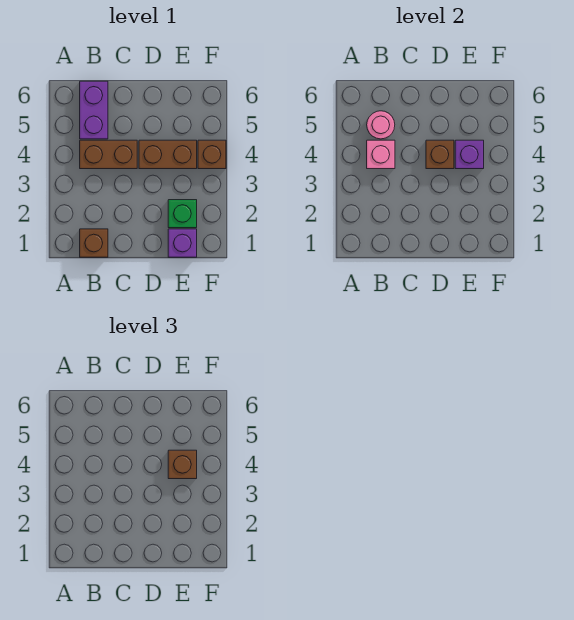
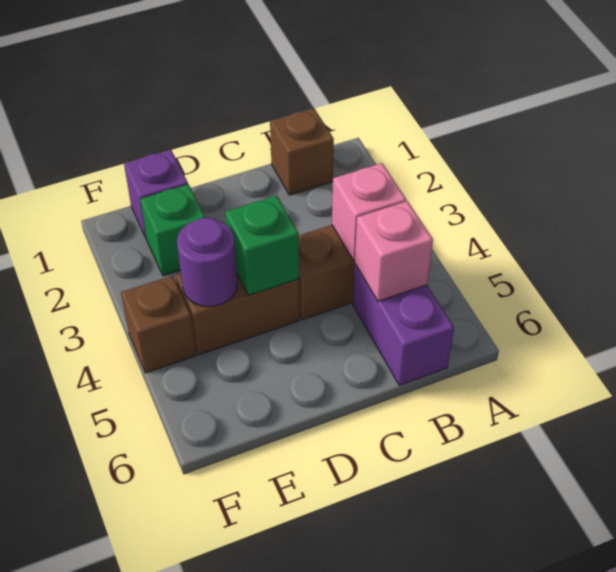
pink round brick B5 level 2 -> pink brick B5 level 2
brown brick D4 level 2 -> green brick D4 level 2
purple brick E4 level 2 -> purple round brick E4 level 2
brown brick E4 level 3 -> none

